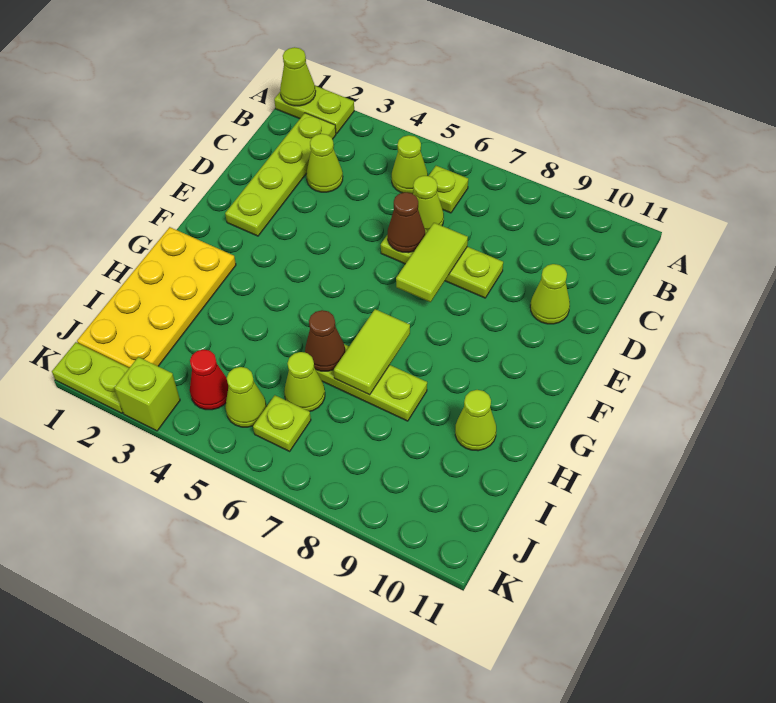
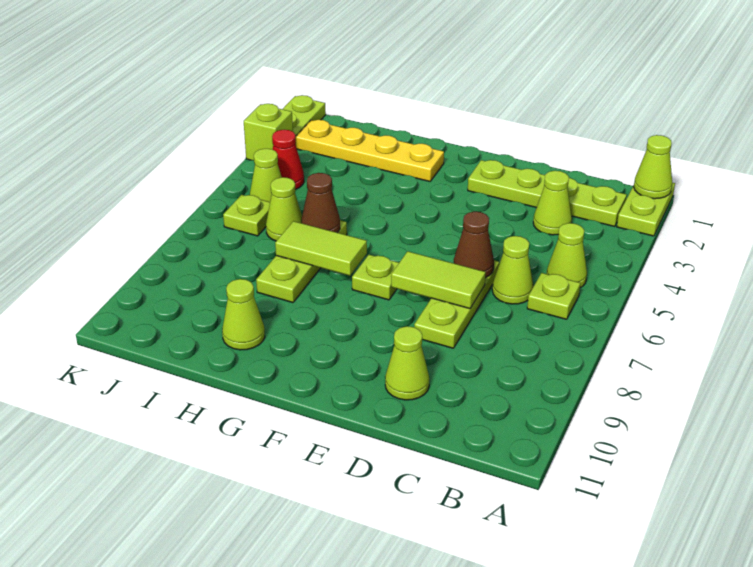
none -> lime plate F7 level 1
yellow plate G1:J2 level 1 -> yellow plate G2:J2 level 1

